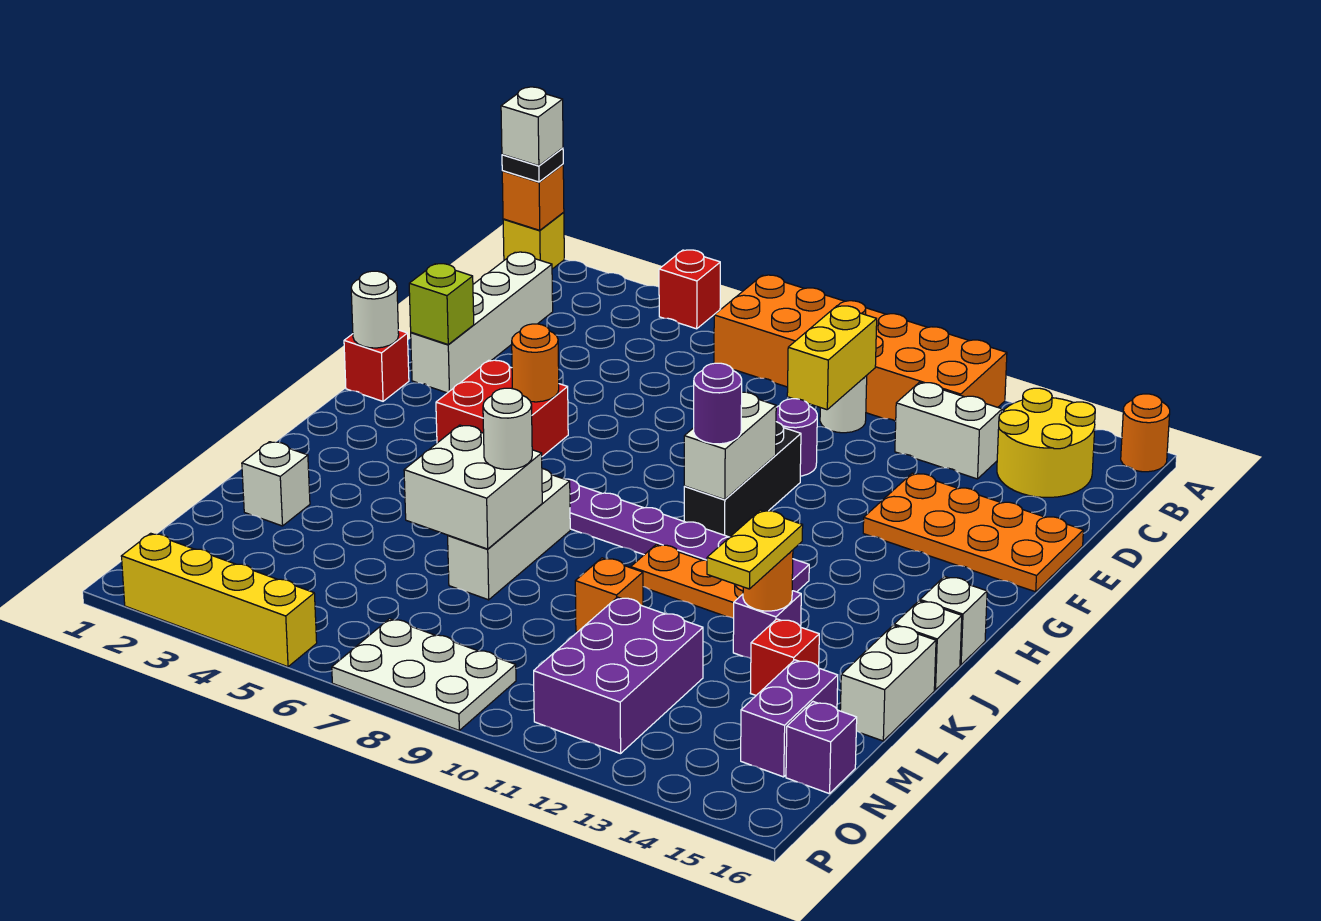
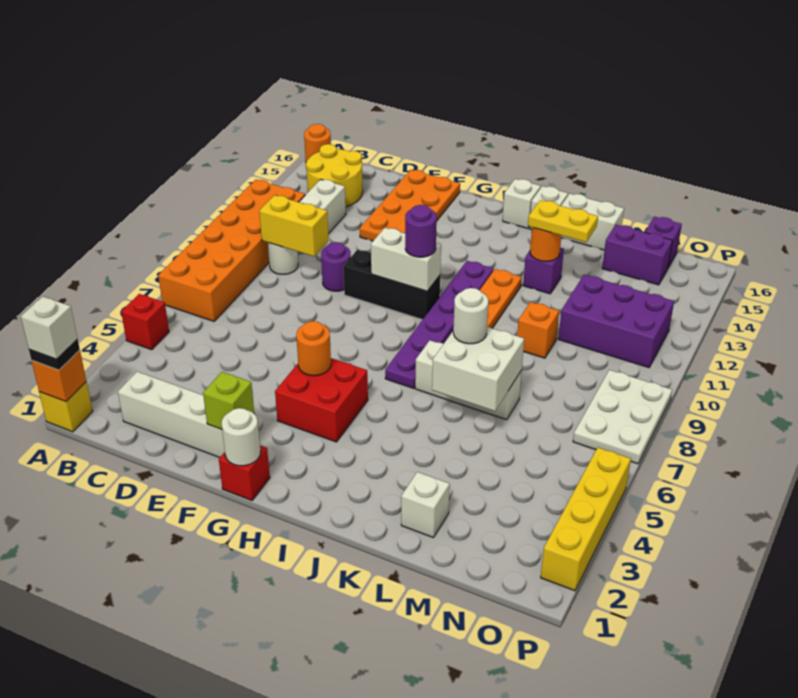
red brick L14 level 1 -> none

